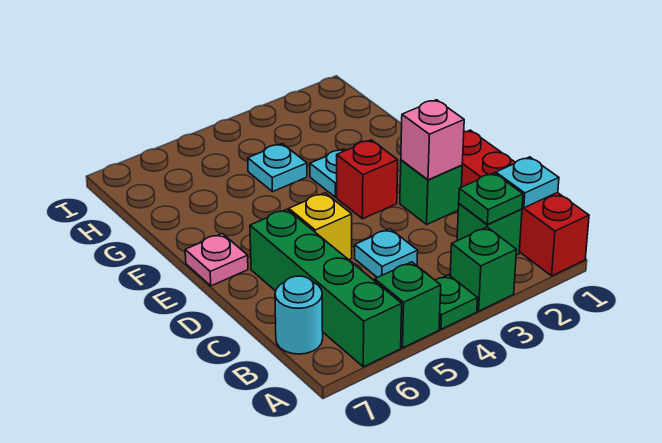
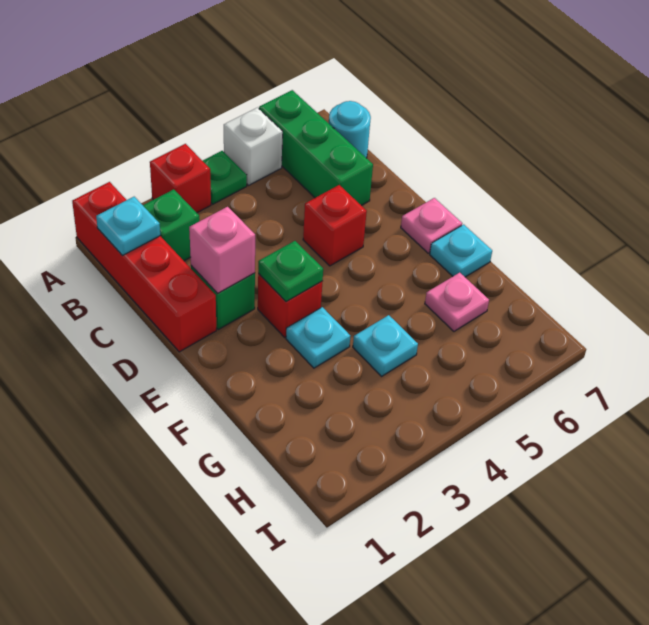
green brick A3 level 1 -> red brick A3 level 1
green brick A5 level 1 -> white brick A5 level 1
green brick A6:D6 level 1 -> green brick A6:C6 level 1
green plate B2 level 2 -> green plate E3 level 2
cyan plate C4 level 1 -> cyan plate F7 level 1
yellow brick D5 level 1 -> red brick D5 level 1
none -> pink plate G6 level 1

